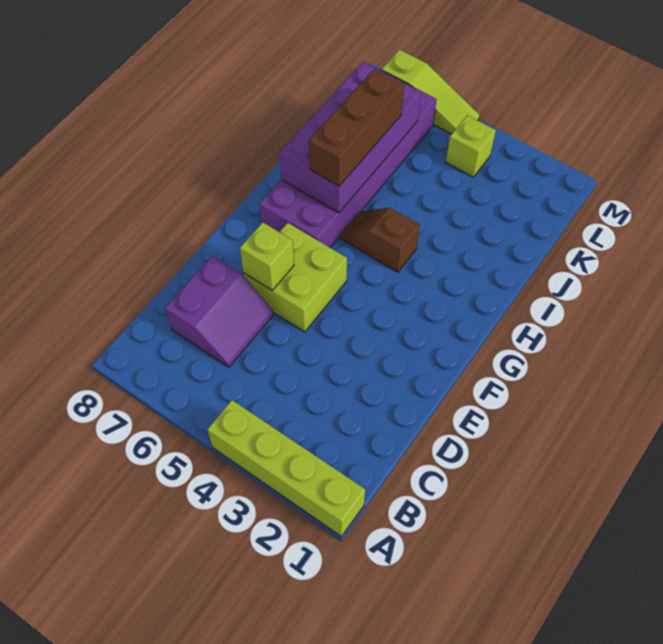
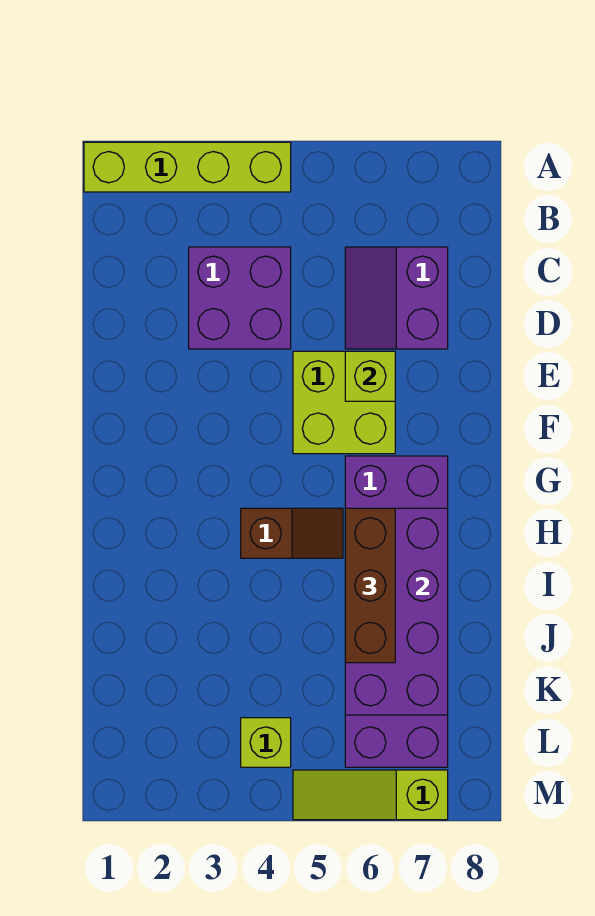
none -> purple brick C3:D4 level 1

